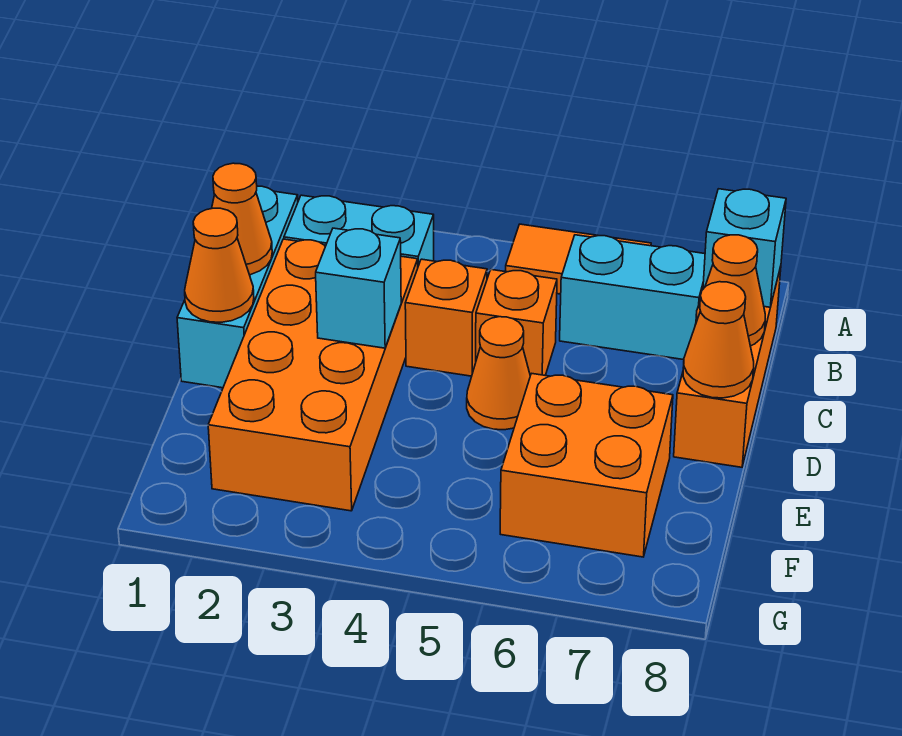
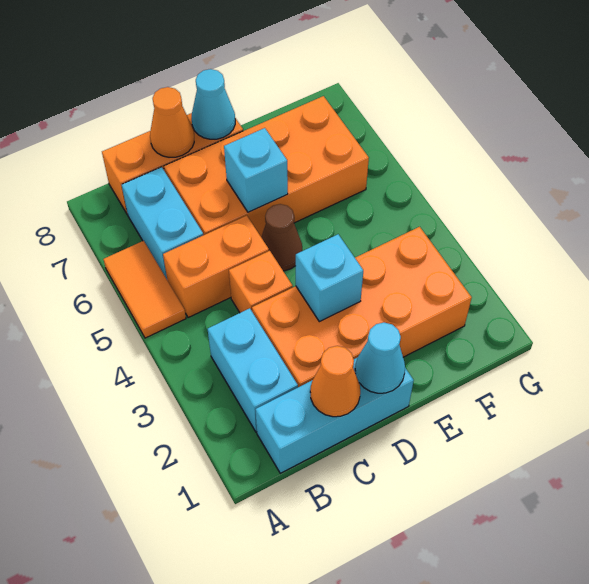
cyan brick B8 level 2 -> cyan brick D6 level 2
orange brick C5 level 1 -> orange brick B5:C5 level 1
orange cone D1 level 2 -> cyan cone D1 level 2
orange cone D5 level 1 -> brown cone D5 level 1
orange cone D8 level 2 -> cyan cone D8 level 2
orange brick E6:F7 level 1 -> orange brick C6:F7 level 1

